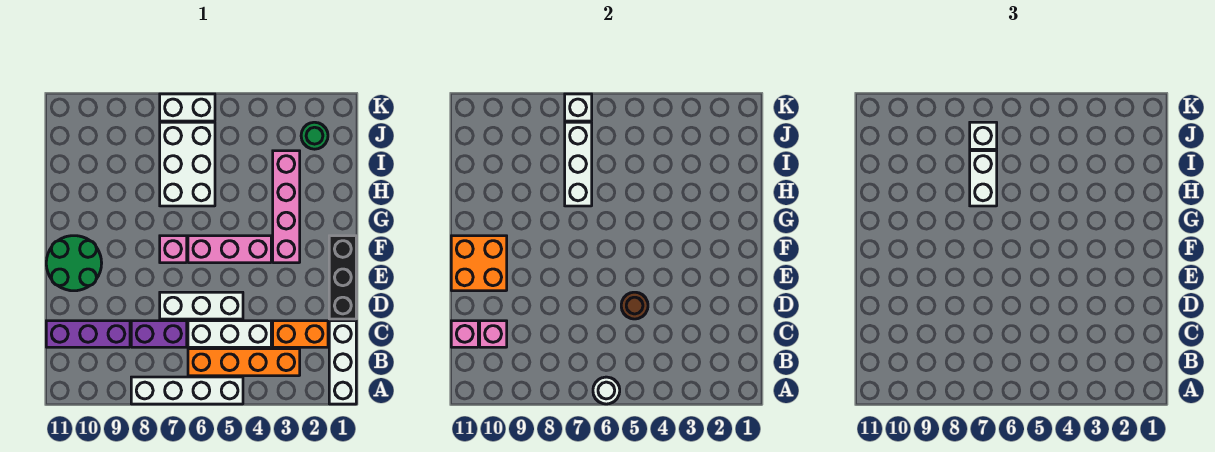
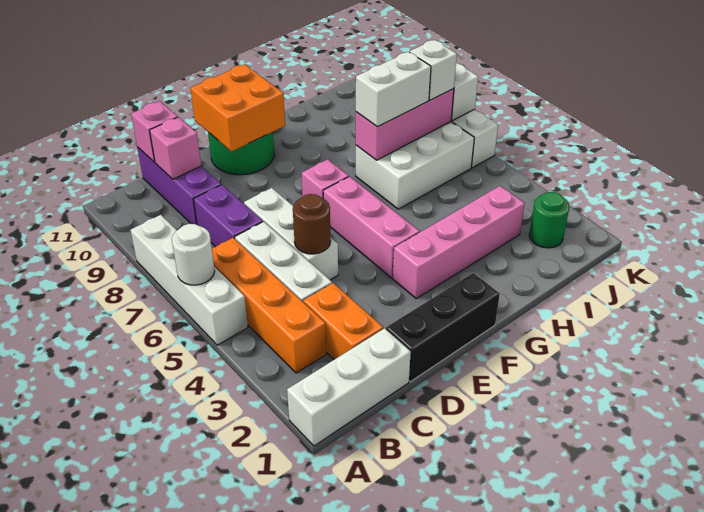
white brick H7:J7 level 2 -> pink brick H7:J7 level 2

